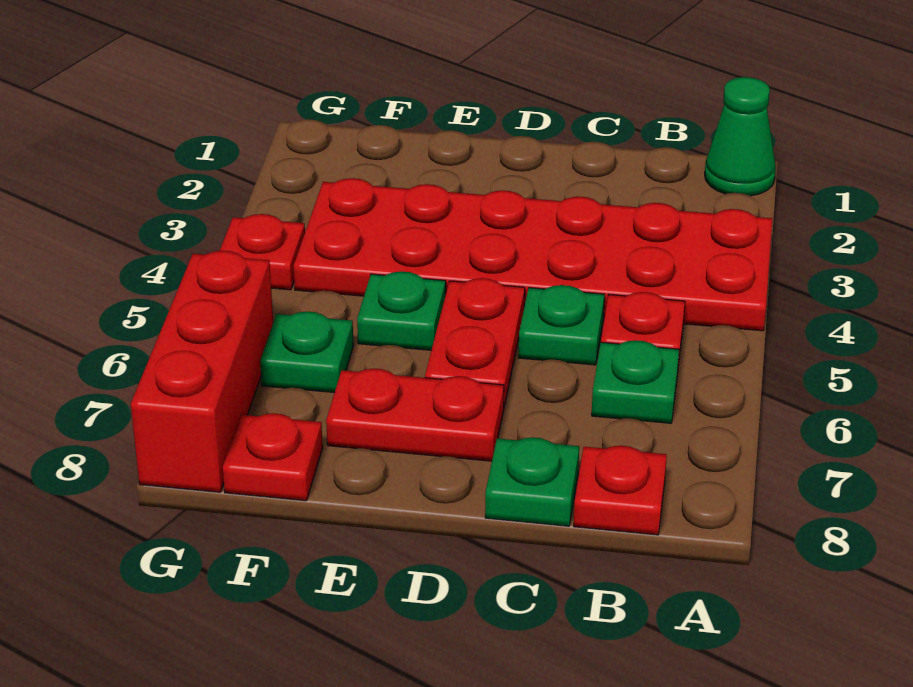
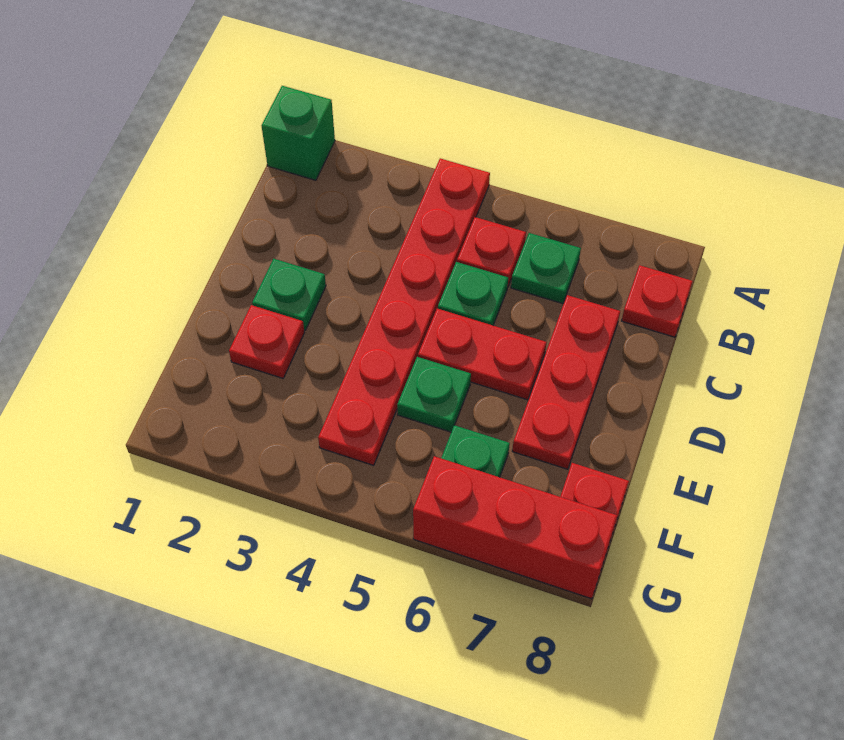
green cone A1 level 1 -> green brick A1 level 1
red plate A3:F4 level 1 -> red plate A4:F4 level 1
green plate C8 level 1 -> green plate D2 level 1
red plate D7:E7 level 1 -> red plate C7:E7 level 1
red plate G4 level 1 -> red plate E2 level 1

